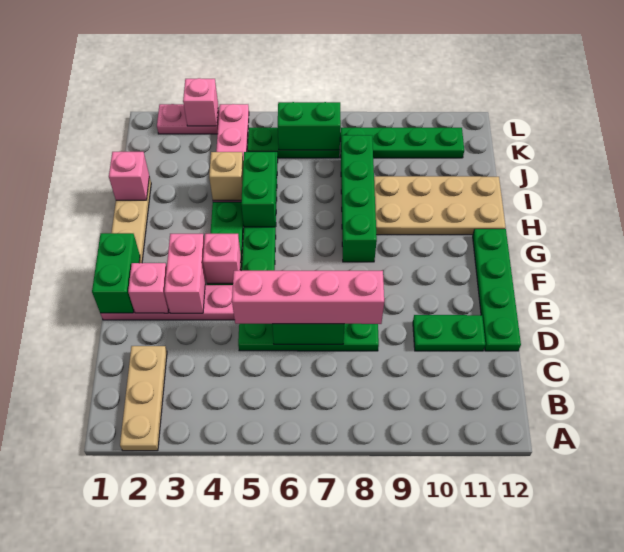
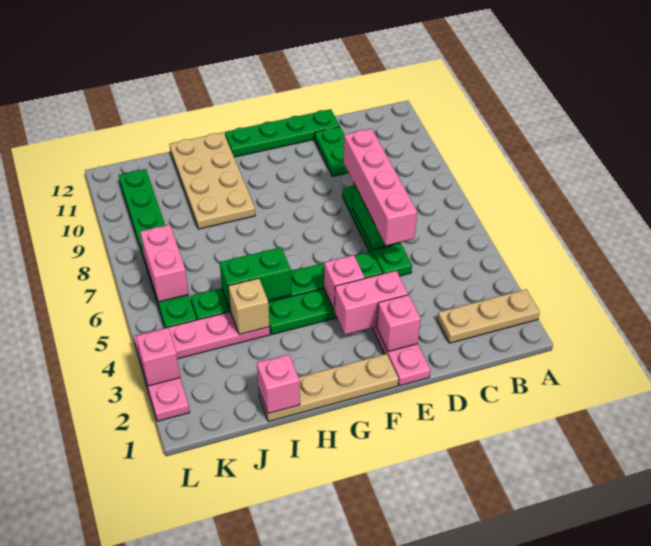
green brick E1:F1 level 2 -> none
green brick G8:J8 level 1 -> none
green brick K6:K7 level 2 -> pink brick K6:K7 level 2

